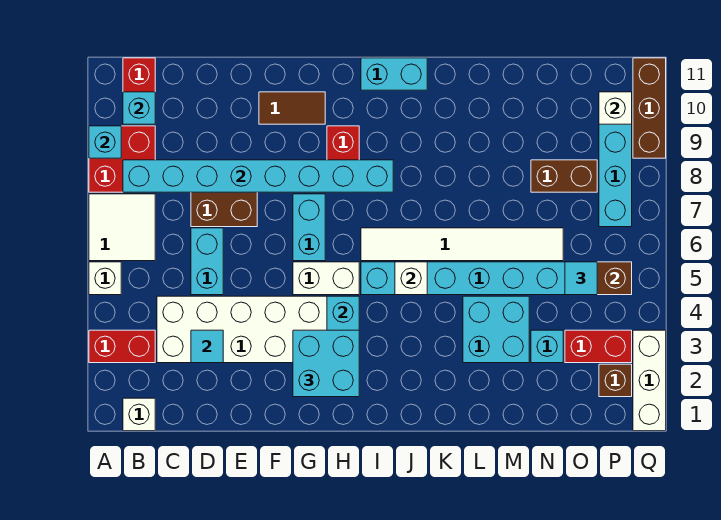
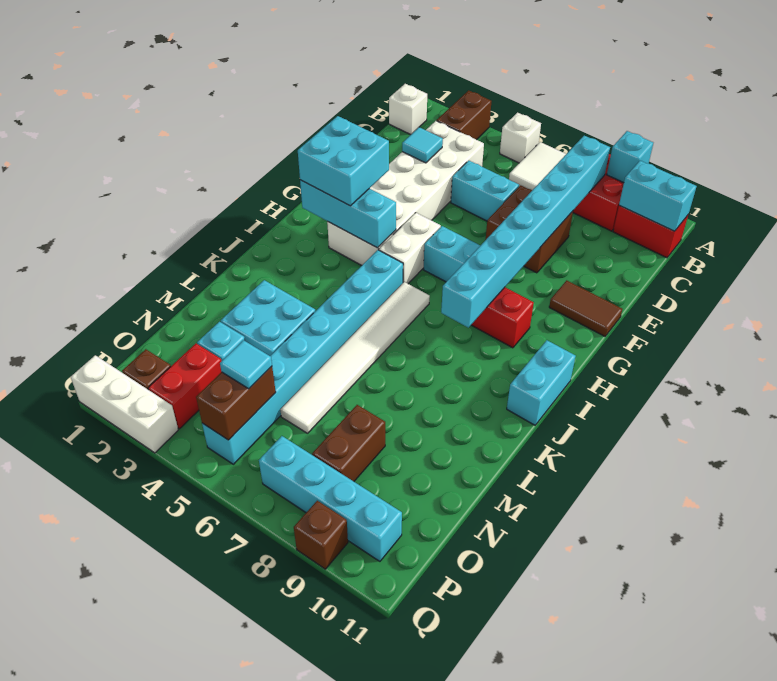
red brick A3:B3 level 1 -> brown brick A3:B3 level 1
cyan brick B10 level 2 -> cyan brick B10:B11 level 2
brown tile F10:G10 level 1 -> brown tile F10:F11 level 1
white brick J5 level 2 -> none
white brick P10 level 2 -> none
brown brick Q9:Q11 level 1 -> brown brick Q9 level 1

